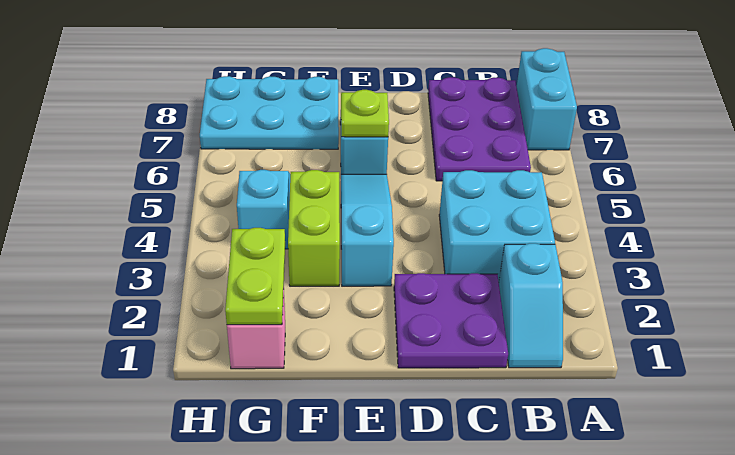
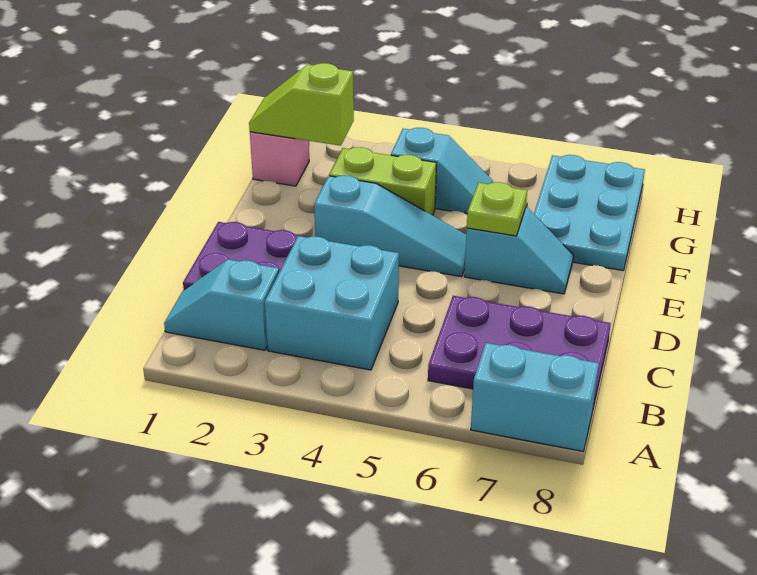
lime plate G1:G2 level 2 -> lime slope G1:G2 level 2 top 2

